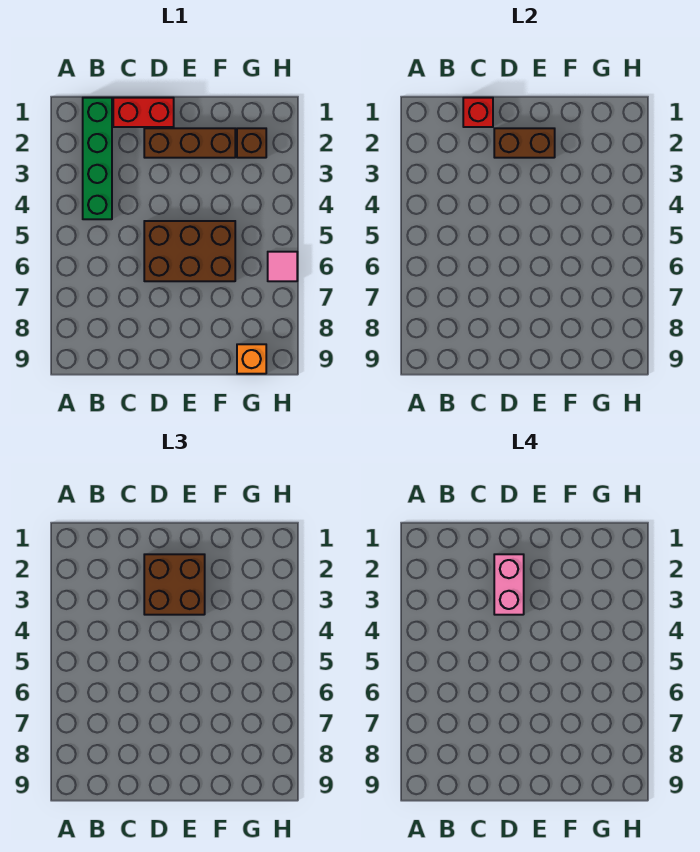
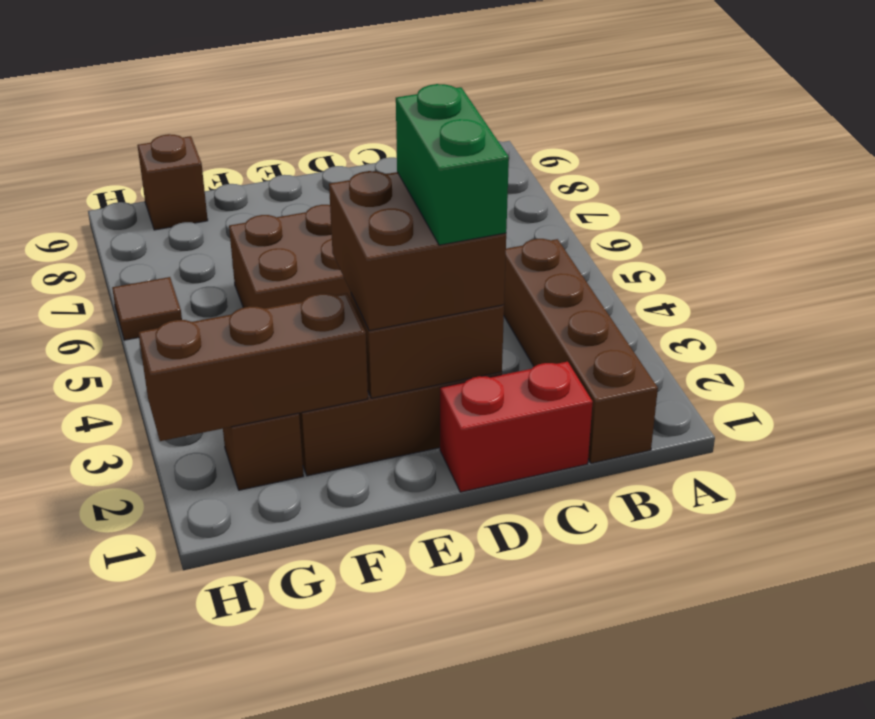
green brick B1:B4 level 1 -> brown brick B1:B4 level 1
red brick C1 level 2 -> none
pink brick D2:D3 level 4 -> green brick D2:D3 level 4
none -> brown brick F2:H2 level 2
orange brick G9 level 1 -> brown brick G9 level 1
pink tile H6 level 1 -> brown tile H6 level 1

